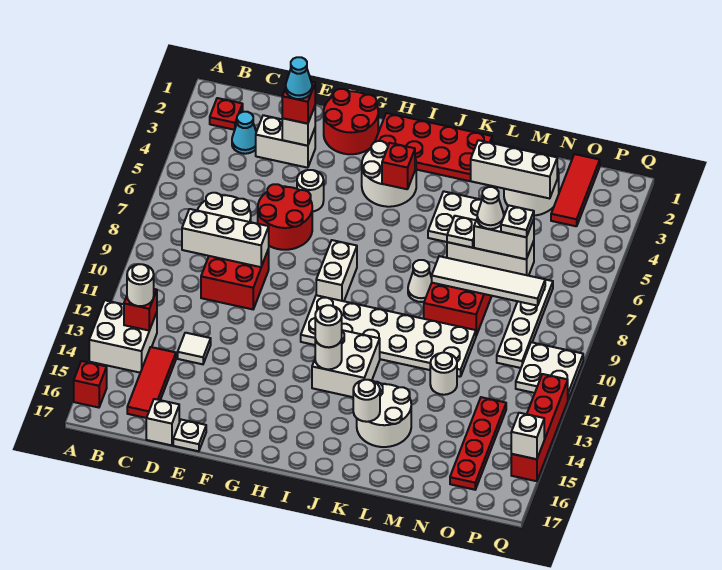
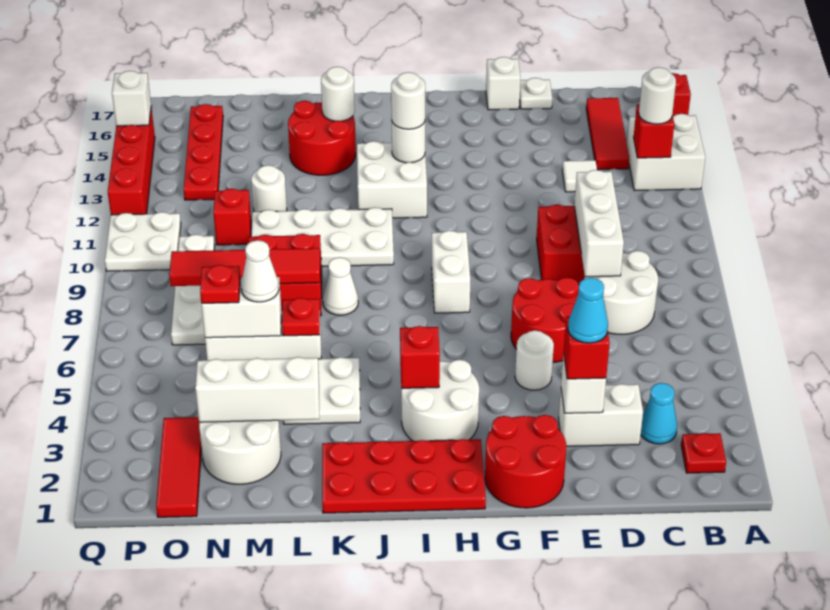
white brick C9:E9 level 2 -> white brick D8:D10 level 2
white brick D17 level 1 -> white brick F17 level 1
white plate H10:M11 level 1 -> white plate J10:M11 level 1
white round brick K14:L15 level 1 -> red round brick K14:L15 level 1
white plate L6 level 2 -> red plate L6 level 2
white tile L8:O8 level 2 -> red tile L8:O8 level 2
white plate N6 level 3 -> red plate N6 level 3
none -> red brick N11 level 1

